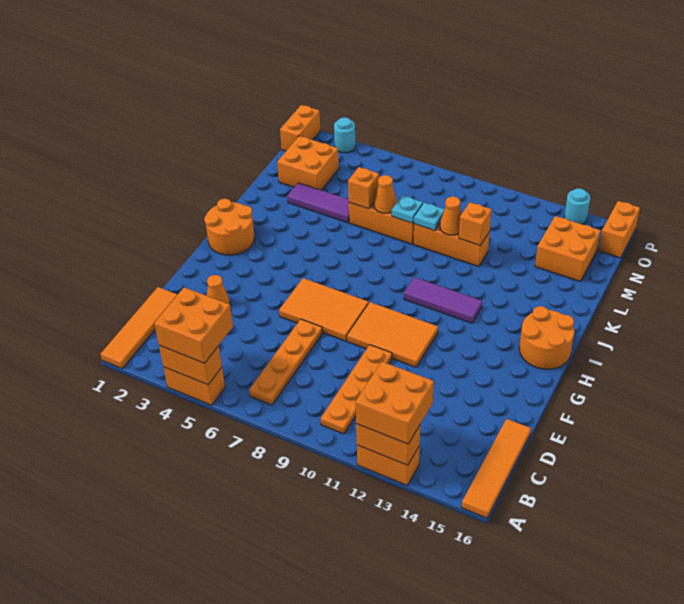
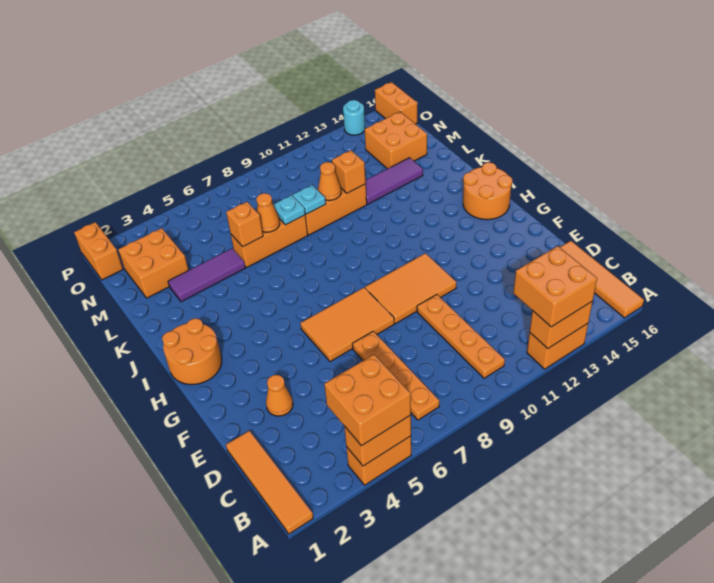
purple tile I10:I12 level 1 -> purple tile L12:L14 level 1
cyan round brick P3 level 1 -> none

